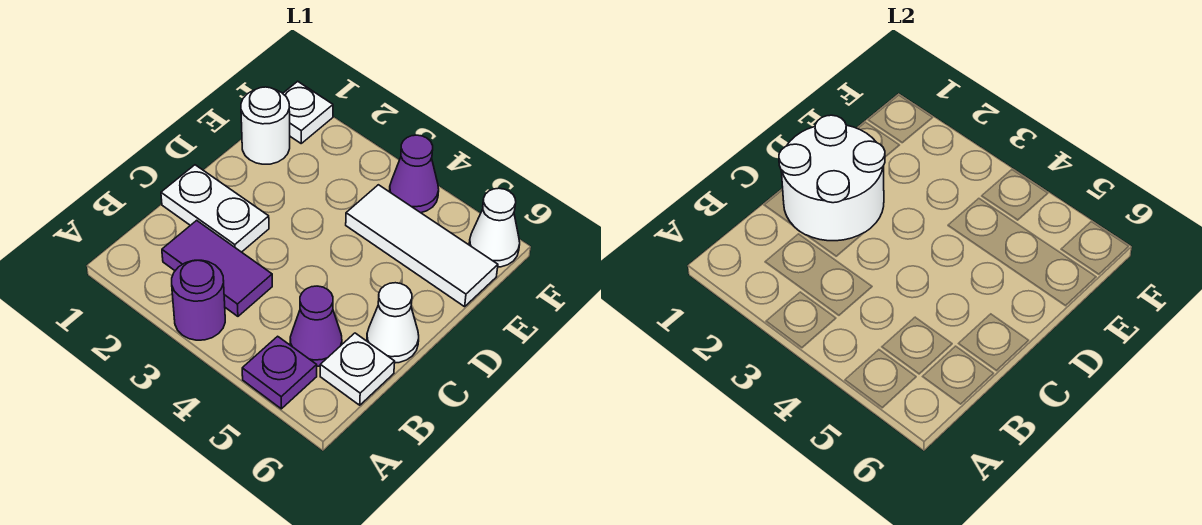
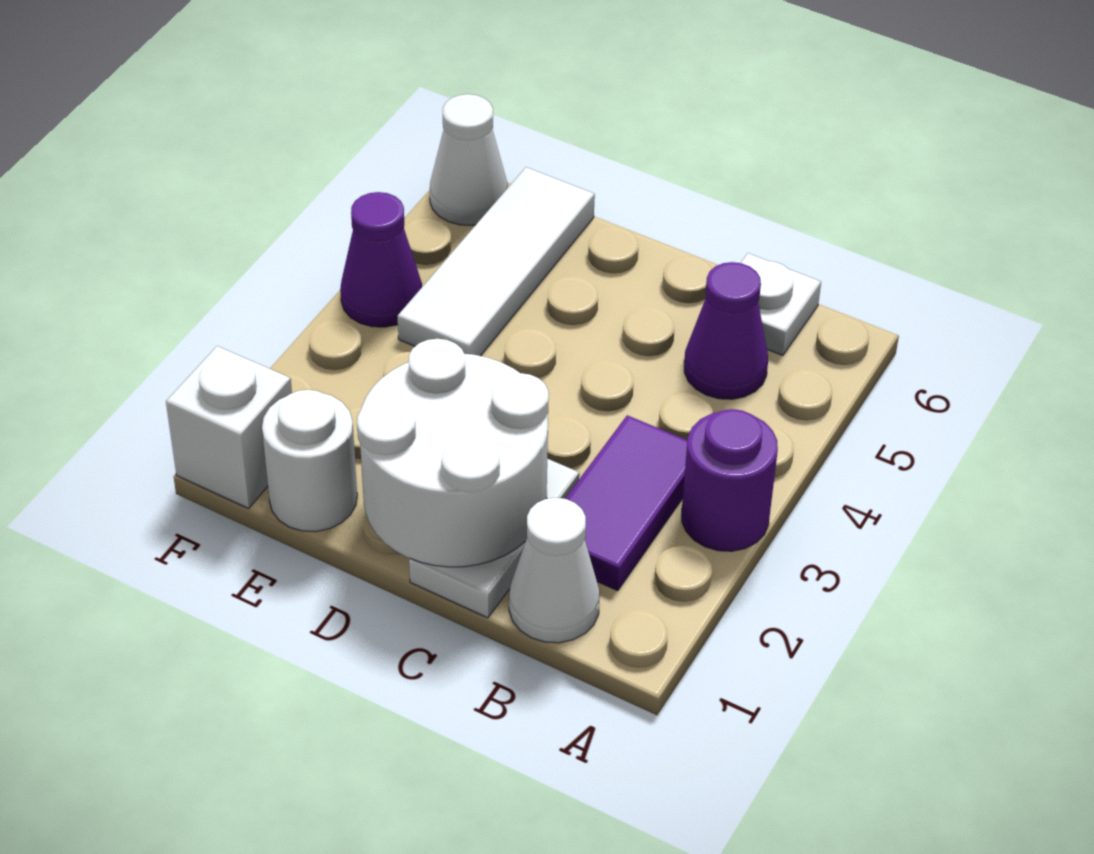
purple plate A5 level 1 -> none
white cone C6 level 1 -> white cone B1 level 1
white plate F1 level 1 -> white brick F1 level 1

